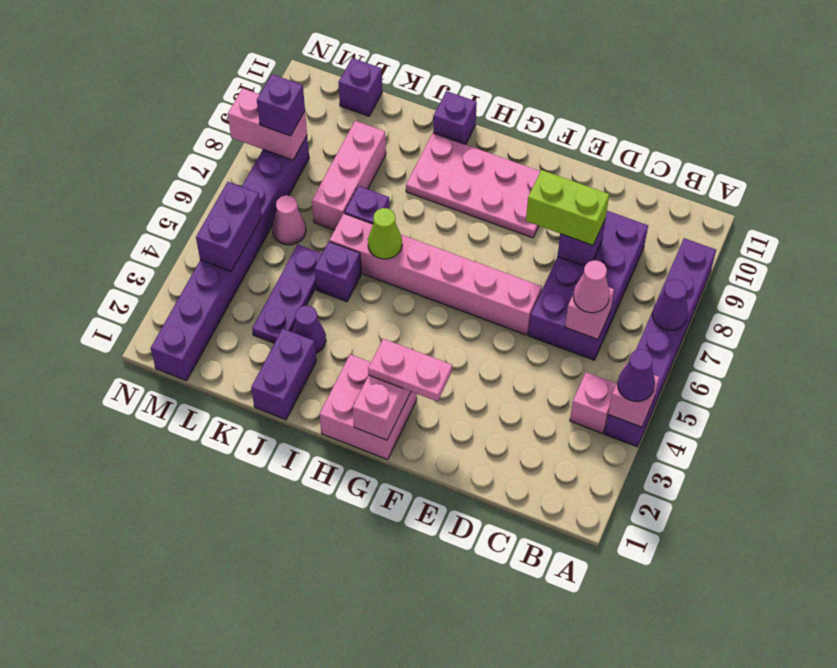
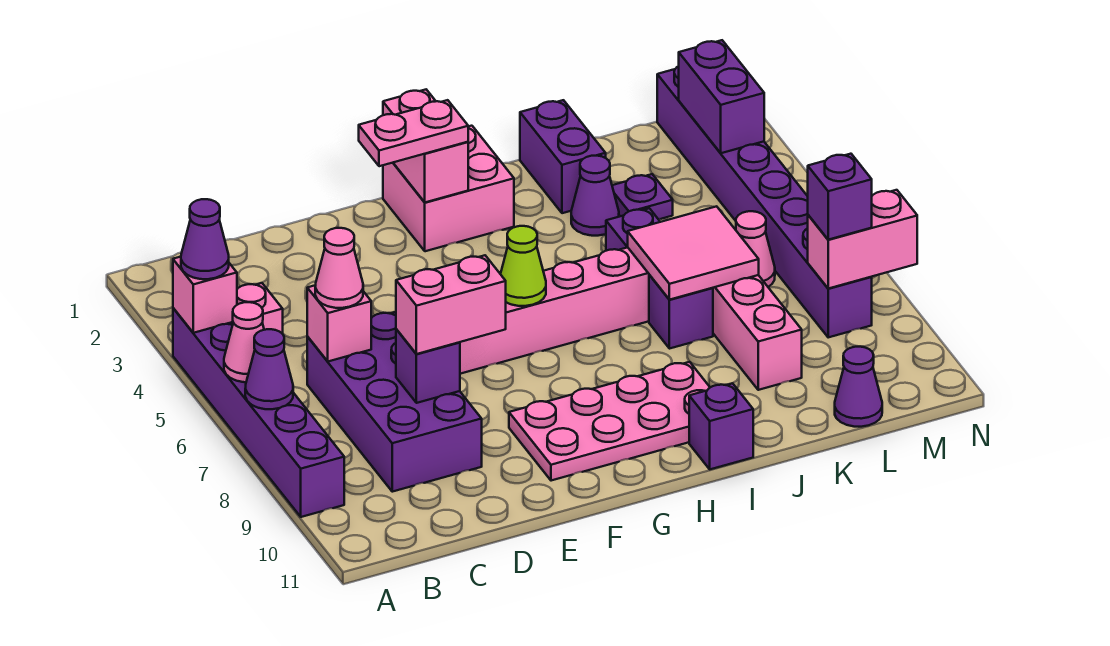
none -> pink cone A6 level 2
lime brick D8:E8 level 3 -> pink brick D8:E8 level 3
lime cone I6 level 2 -> lime cone G6 level 2
none -> pink tile J6:K7 level 2
purple plate K3:K5 level 1 -> purple plate K3 level 1
purple brick L11 level 1 -> purple cone L11 level 1
purple brick M4:M5 level 2 -> purple brick M2:M3 level 2

